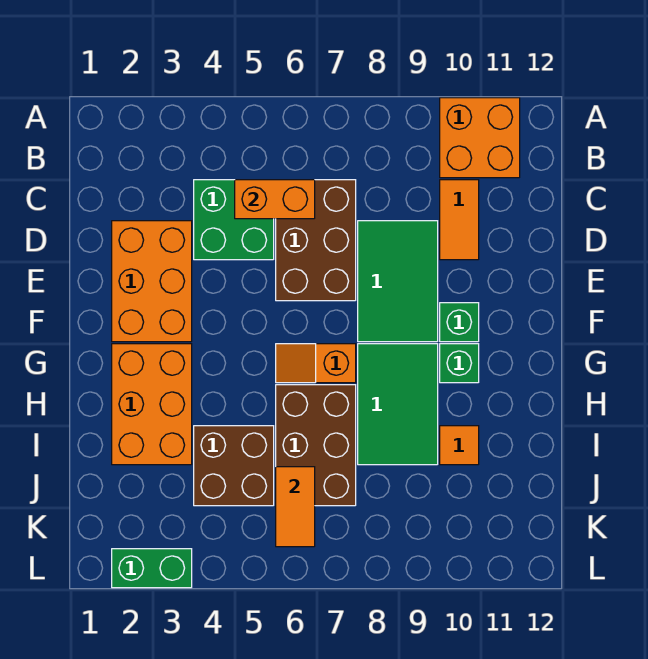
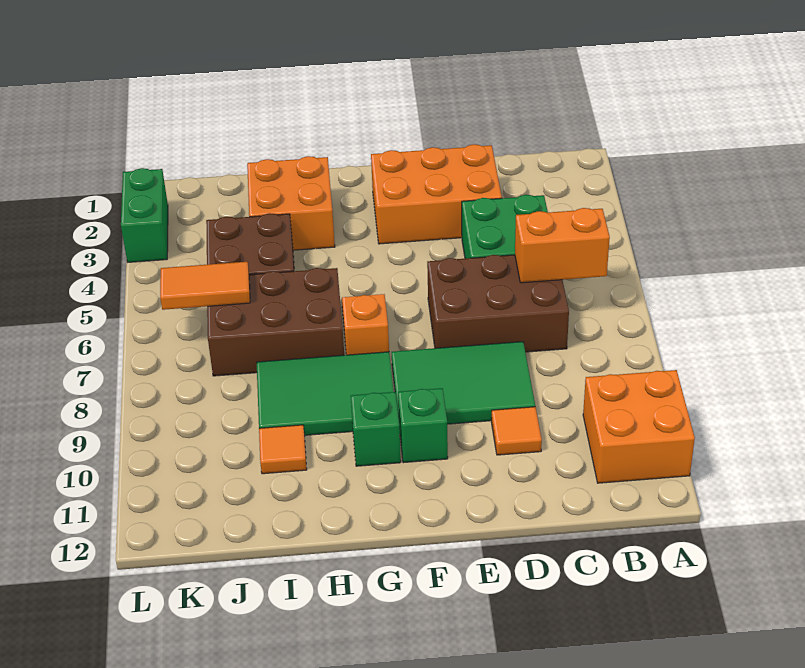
orange brick C5:C6 level 2 -> orange brick B6:C6 level 2
orange tile C10:D10 level 1 -> orange tile D10 level 1
orange brick G2:I3 level 1 -> orange brick H2:I3 level 1

